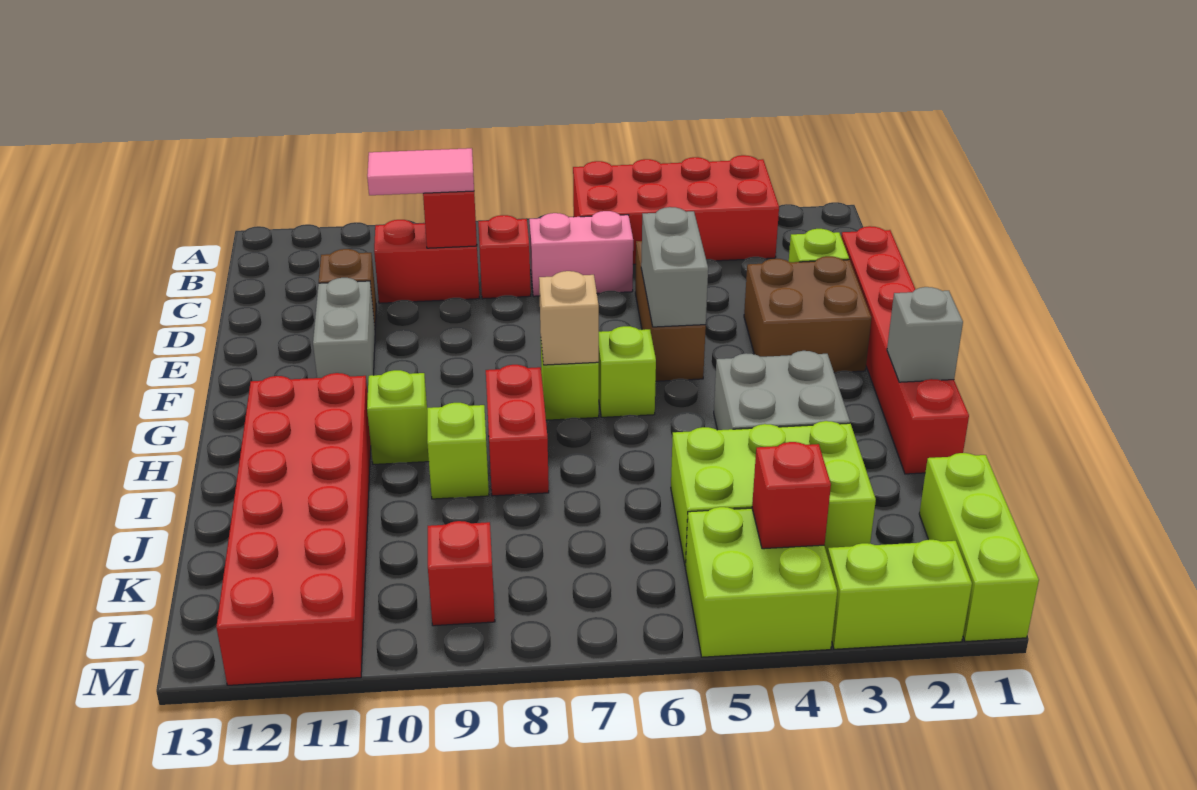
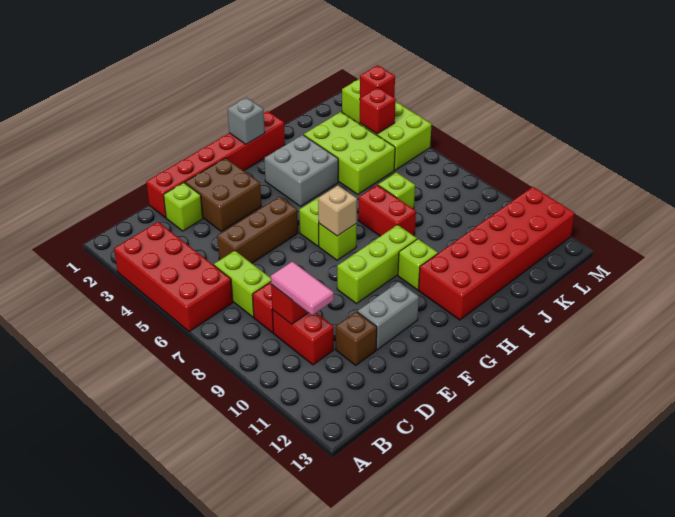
pink brick C6:C7 level 1 -> lime brick C6:C7 level 1
grey brick E5:F5 level 2 -> none
red brick H8:I8 level 1 -> red brick I7:I8 level 1
lime brick I9 level 1 -> lime brick J7 level 1
lime brick K1:M1 level 1 -> lime brick F9:H9 level 1
red brick L9 level 1 -> red brick M3 level 2

